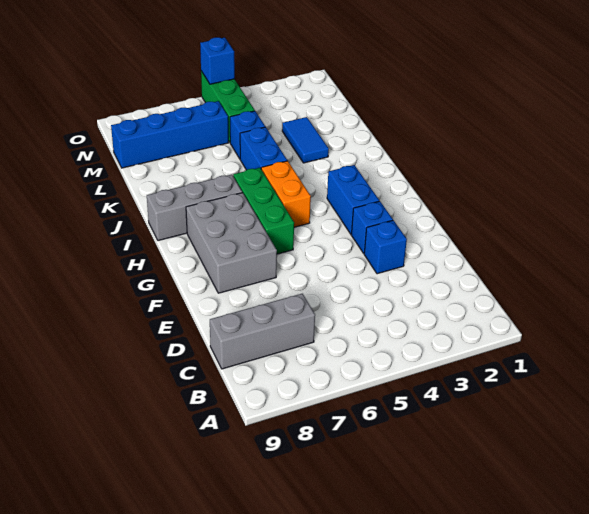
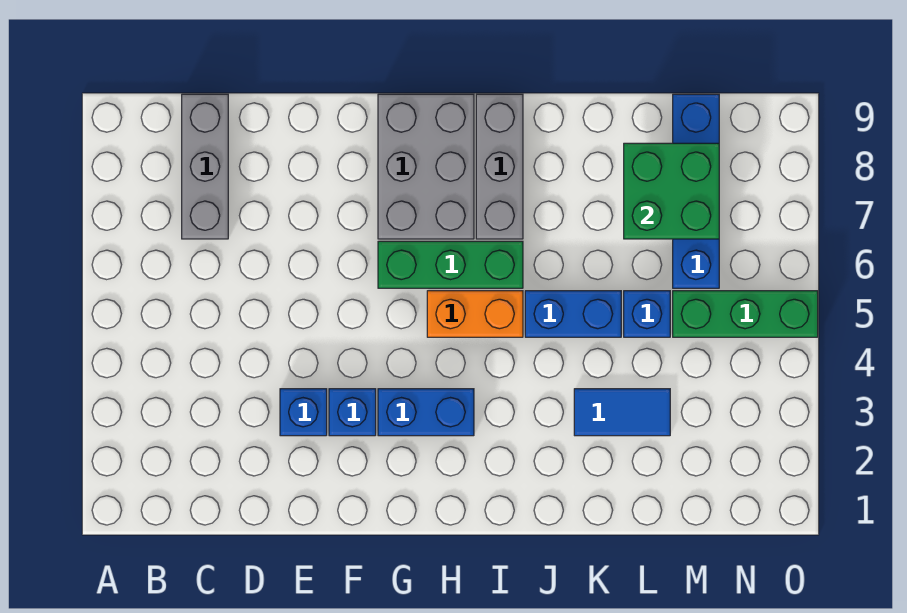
grey brick F7:H8 level 1 -> grey brick G7:H9 level 1
none -> green brick L7:M8 level 2
blue brick O5 level 2 -> none

